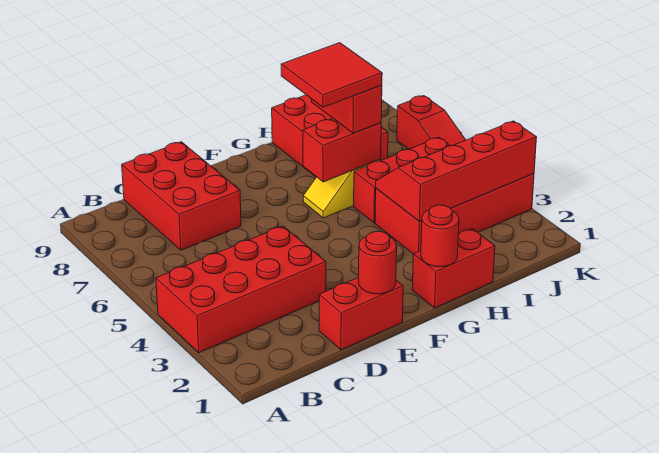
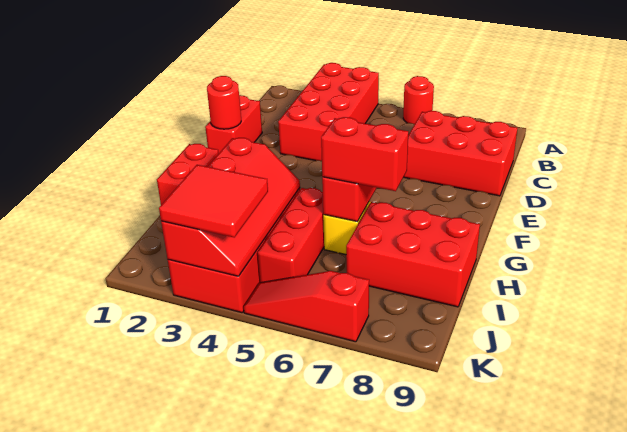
red round brick G1 level 2 -> red round brick A6 level 1
red tile G6:H7 level 4 -> red tile J3:K4 level 3

